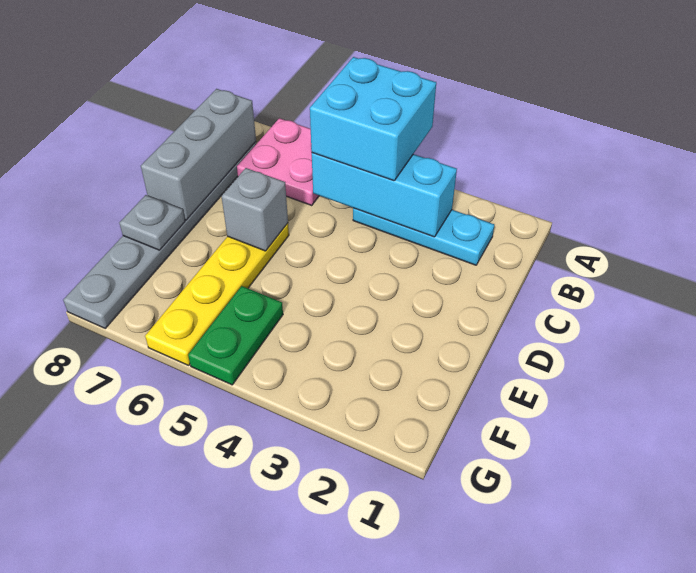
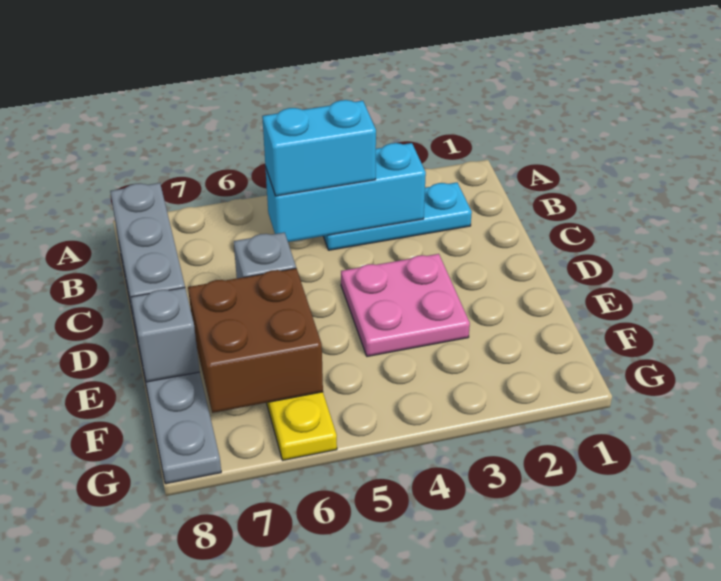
cyan brick A4:B5 level 3 -> cyan brick B4:B5 level 3
pink plate A6:B7 level 1 -> pink plate D3:E4 level 1
none -> brown brick E6:F7 level 2
grey plate E8 level 2 -> grey brick E8 level 2
green plate F5:G5 level 1 -> none

